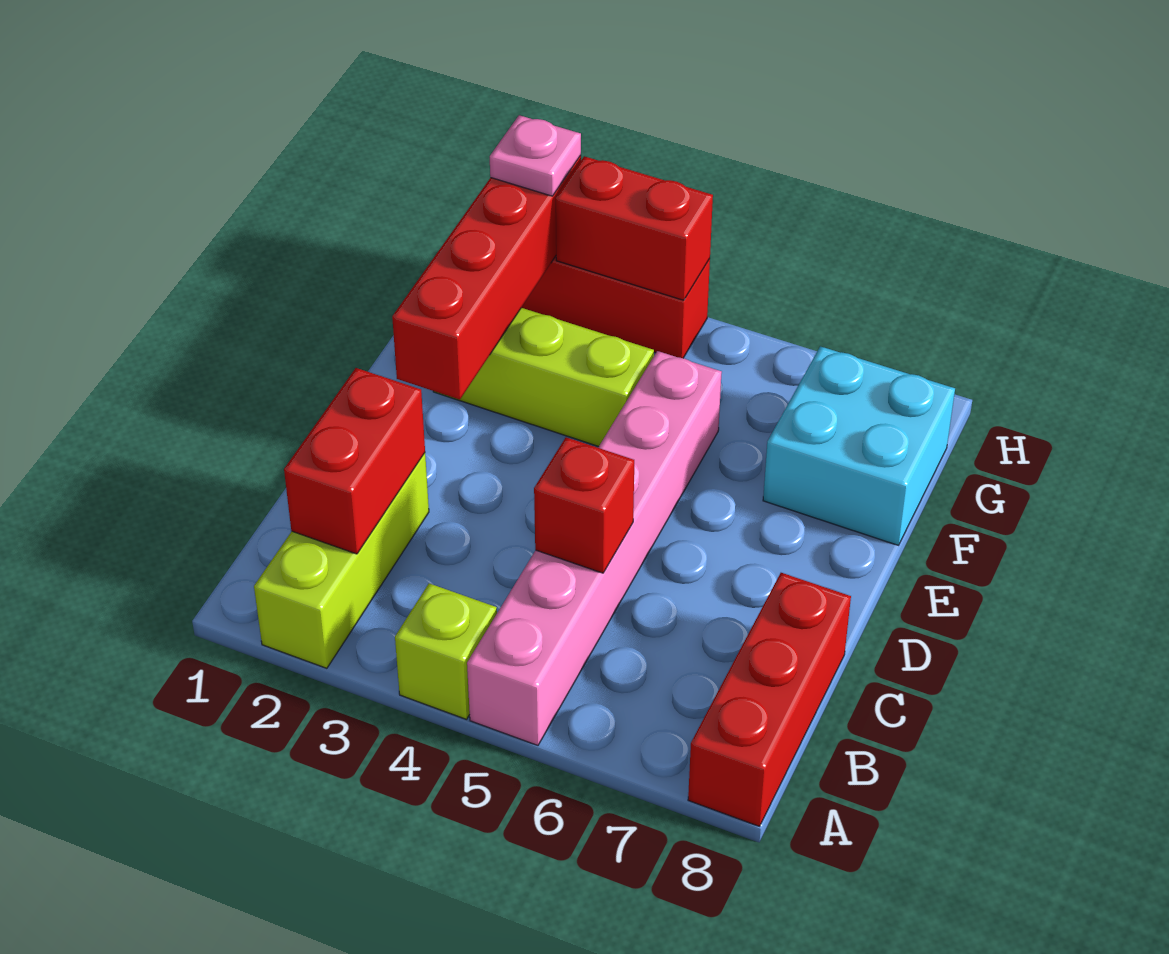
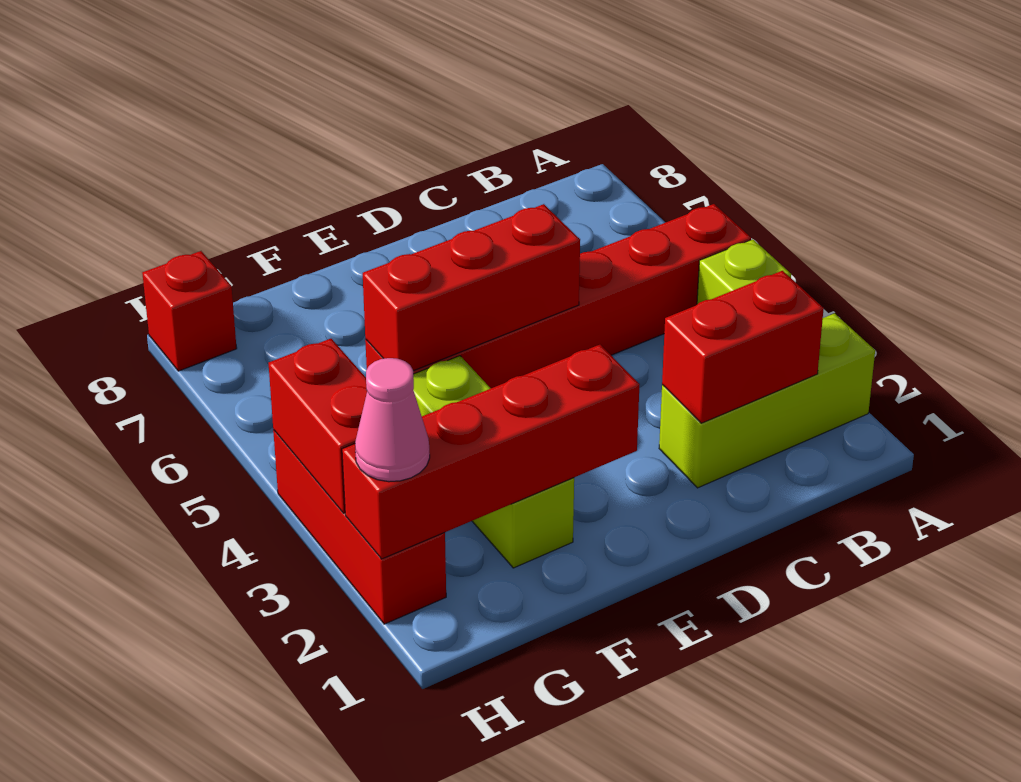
pink brick A5:F5 level 1 -> red brick A5:F5 level 1
red brick A8:C8 level 1 -> red brick D5:F5 level 2
red brick C5 level 2 -> red brick H8 level 1
cyan brick F7:G8 level 1 -> none
pink plate H2 level 3 -> pink cone H2 level 3

